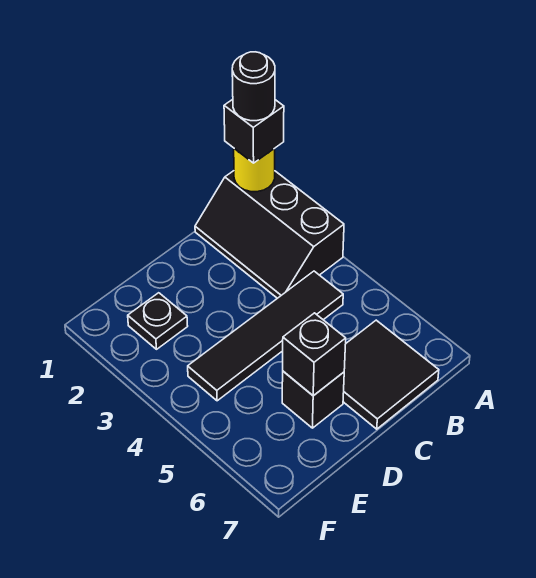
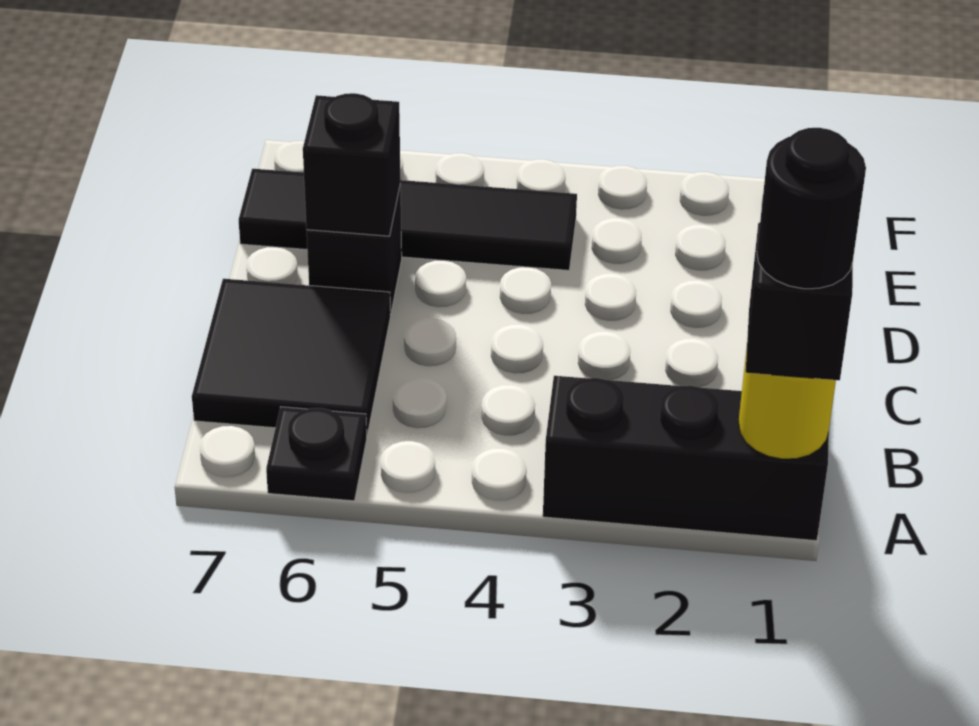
black tile B4:E4 level 1 -> black tile E4:E7 level 1
black plate E2 level 1 -> black plate A6 level 1

